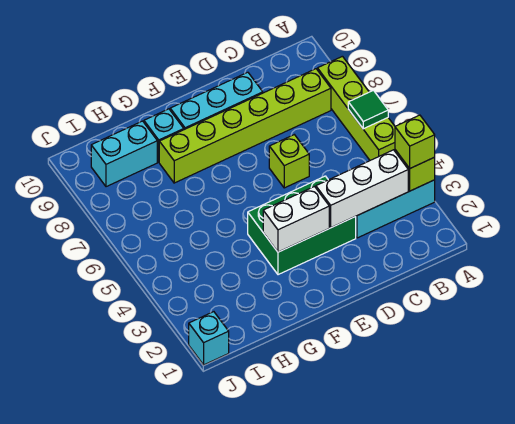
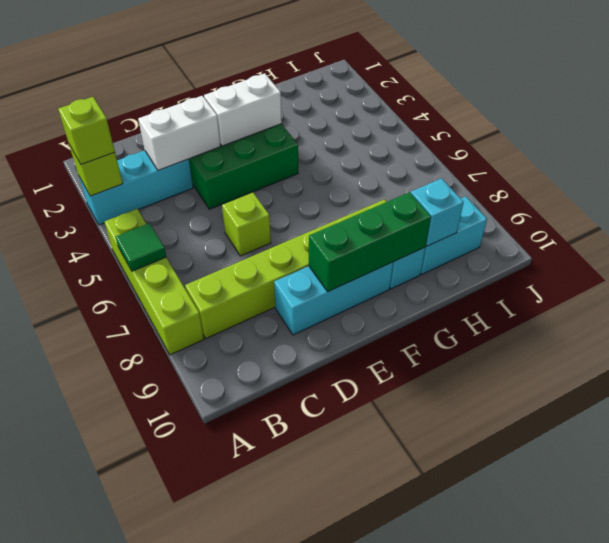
white brick B3:D3 level 2 -> white brick C3:D3 level 2
none -> green brick E9:G9 level 2
cyan brick J1 level 1 -> cyan brick H9 level 2

